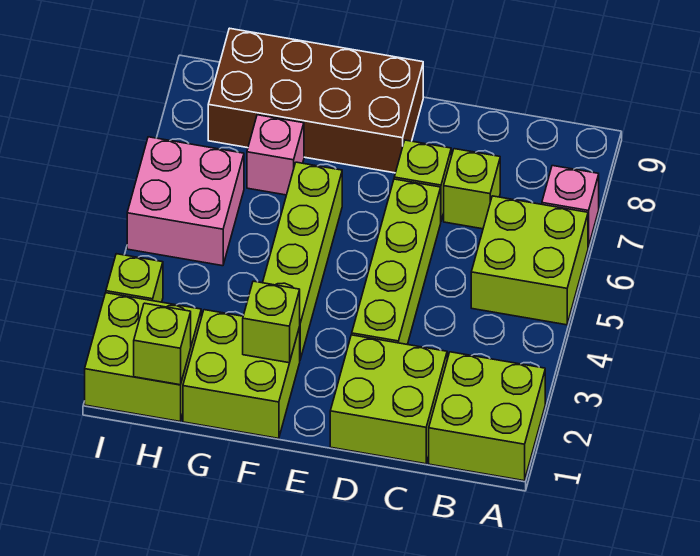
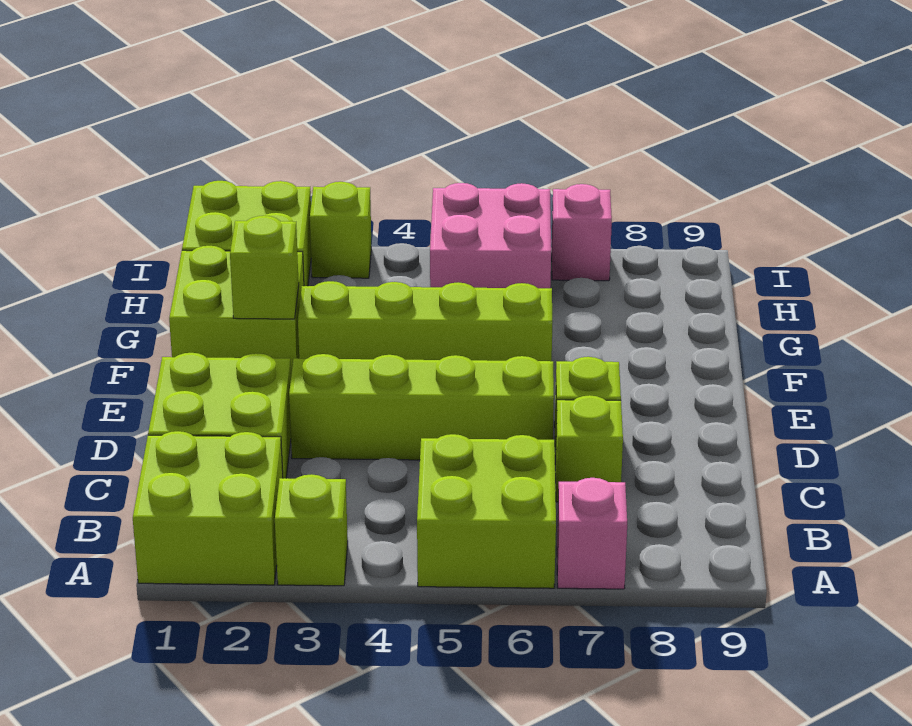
brown brick E8:H9 level 1 -> none
pink brick G7 level 1 -> pink brick I7 level 1
lime brick H1 level 2 -> lime brick A3 level 1

